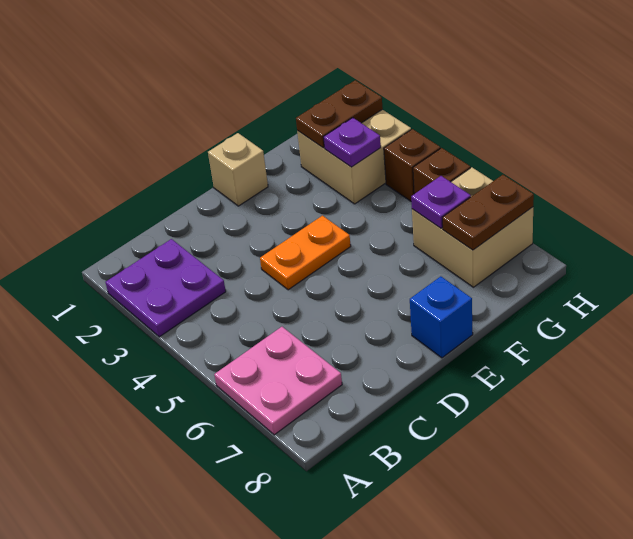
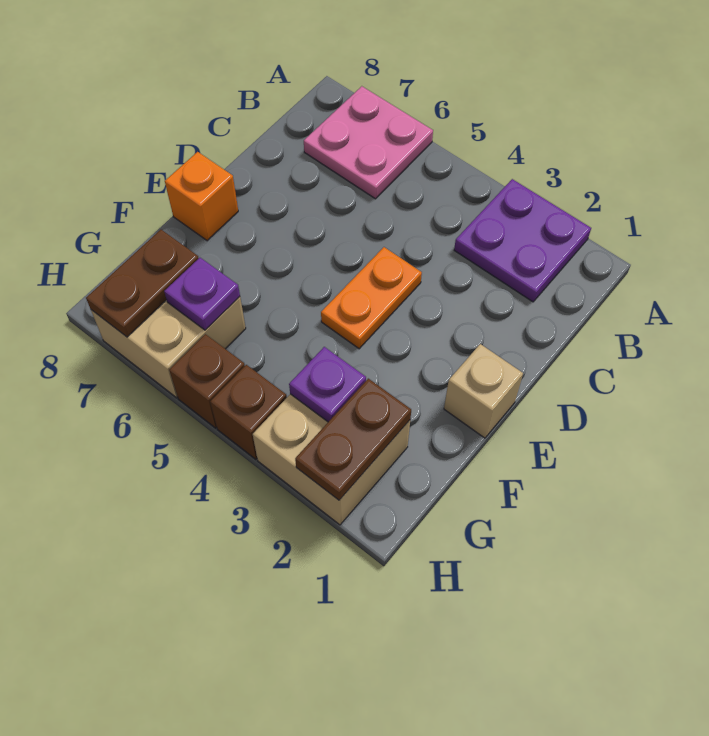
blue brick E8 level 1 -> orange brick E8 level 1

